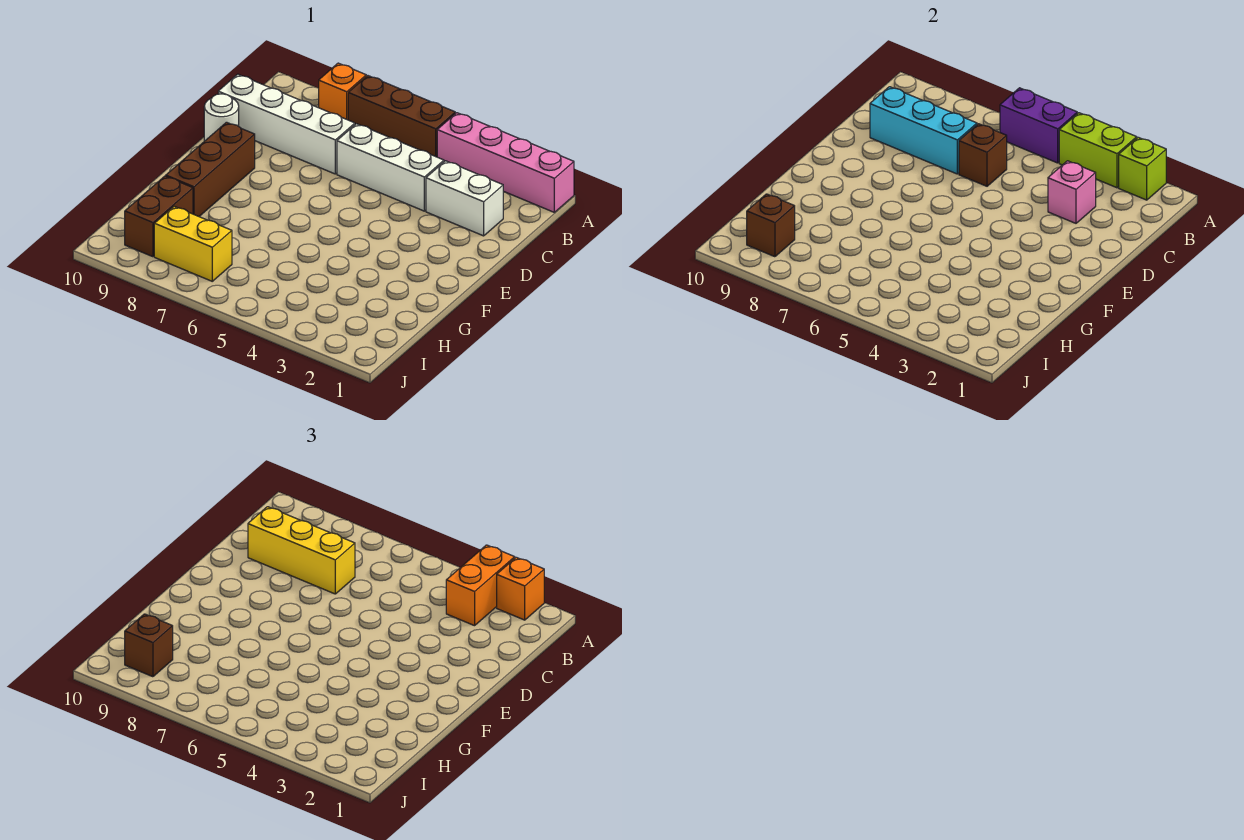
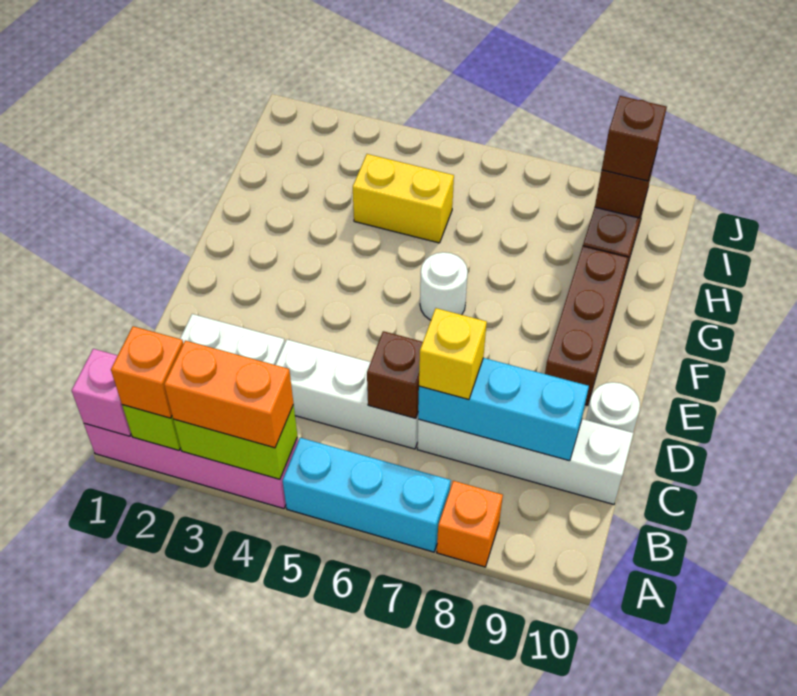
orange brick A3:B3 level 3 -> orange brick A3:A4 level 3
brown brick A5:A7 level 1 -> cyan brick A5:A7 level 1
purple brick A5:A6 level 2 -> none
pink brick C3 level 2 -> pink brick A1 level 2
yellow brick C7:C9 level 3 -> yellow brick C7 level 3
none -> white round brick F6 level 1
yellow brick I7:I8 level 1 -> yellow brick H4:H5 level 1

